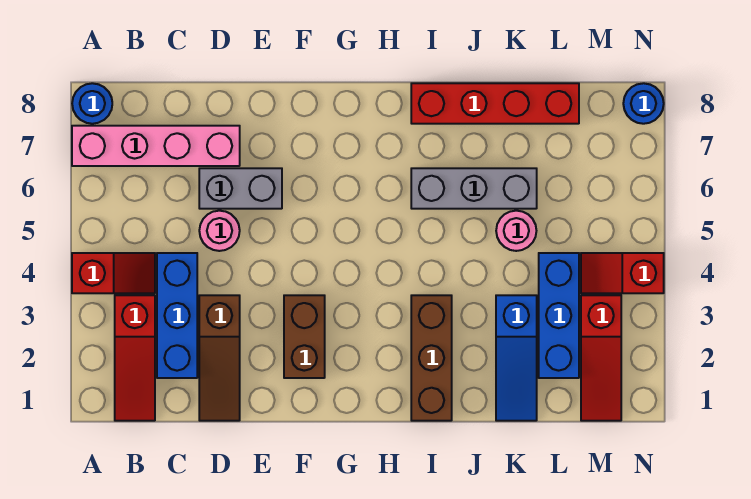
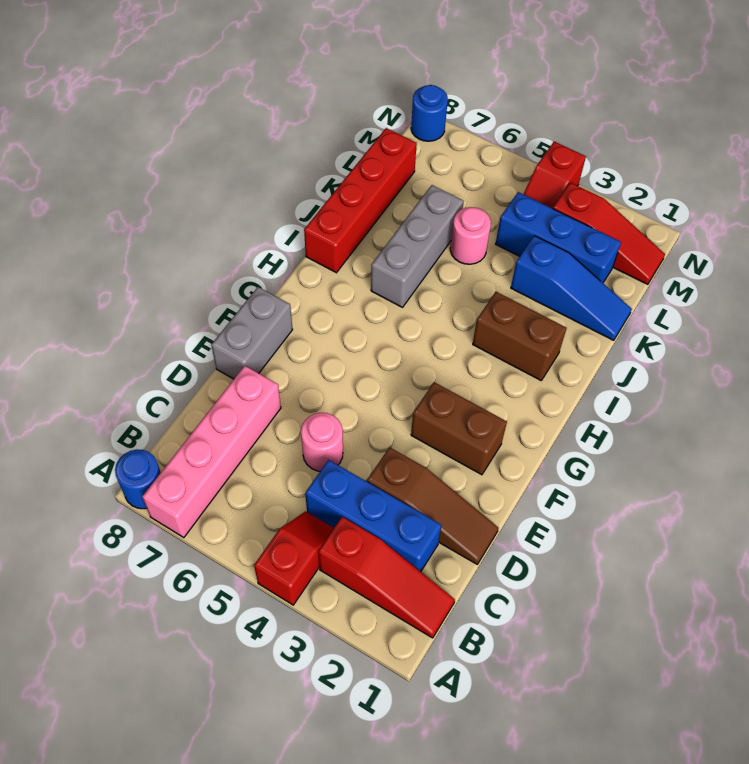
grey brick D6:E6 level 1 -> grey brick E8:F8 level 1
brown brick I1:I3 level 1 -> brown brick I2:I3 level 1

